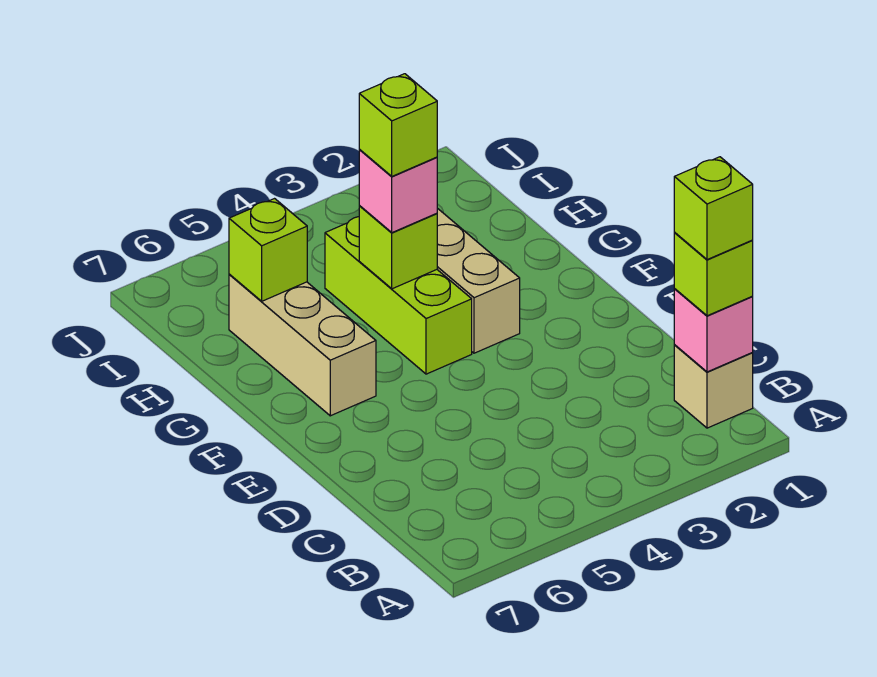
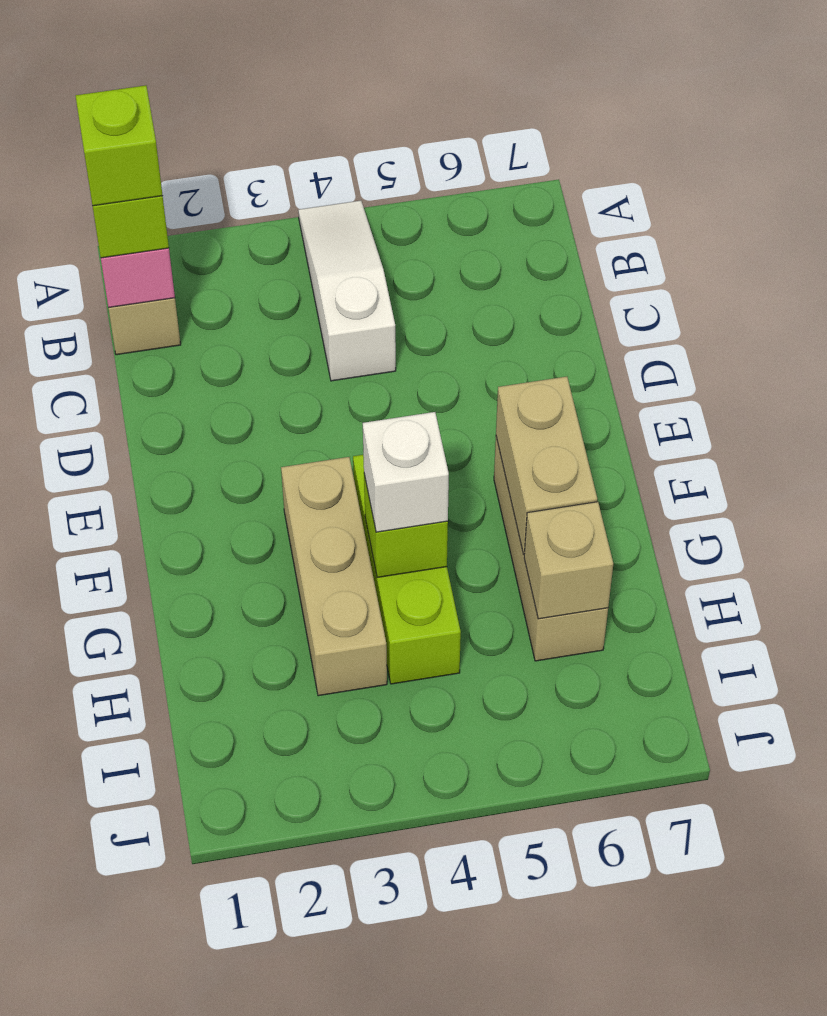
none -> white slope A4:C4 level 1 top C
none -> tan brick F6:G6 level 2
pink brick G4 level 3 -> white brick G4 level 3
lime brick G4 level 4 -> none
lime brick H6 level 2 -> tan brick H6 level 2

